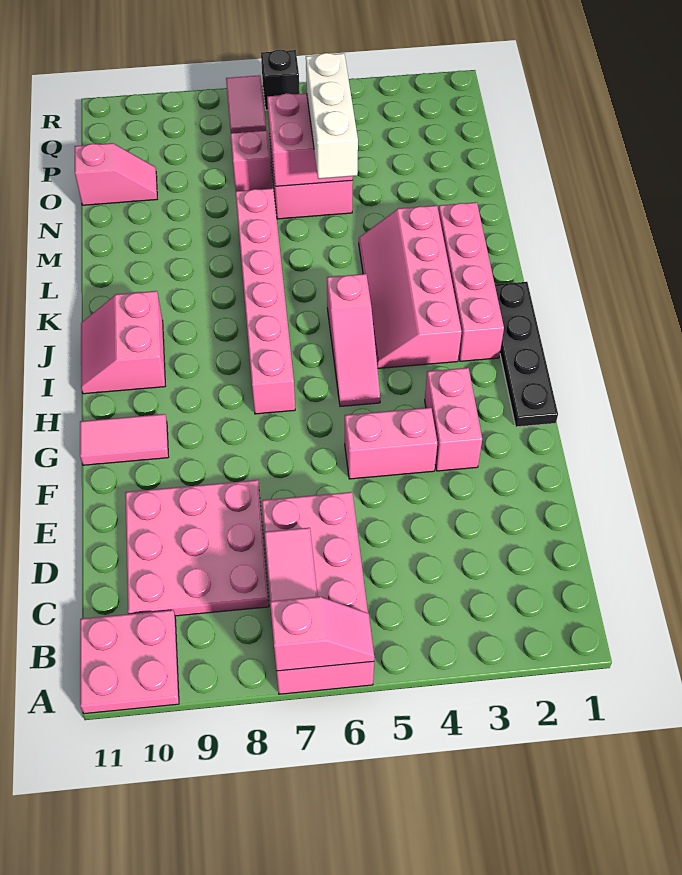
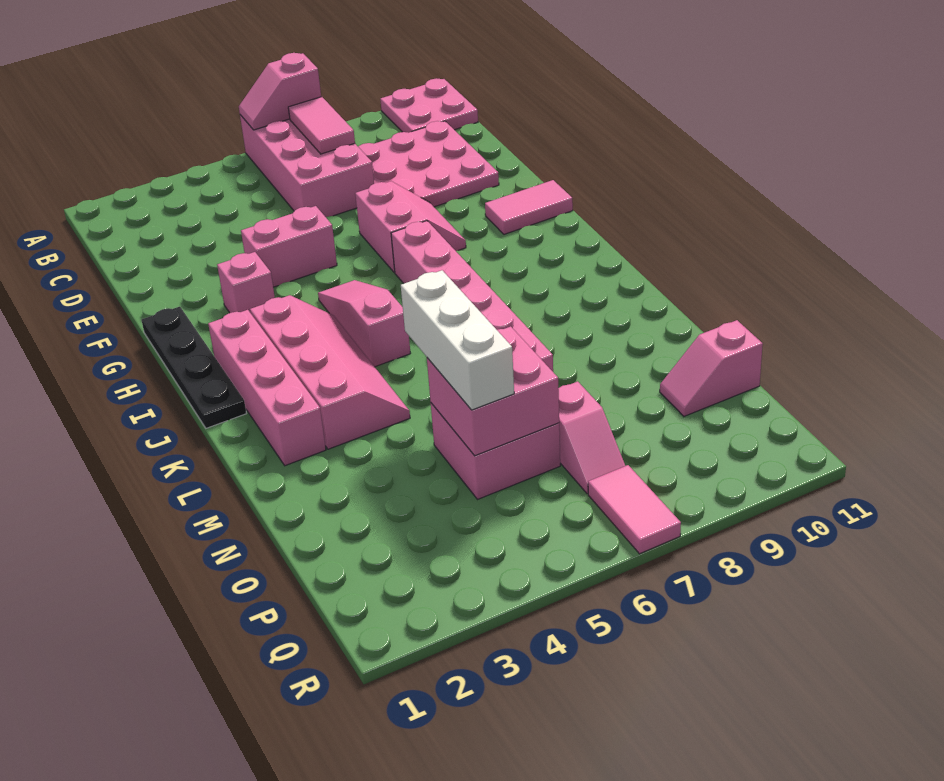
pink brick F3:G3 level 1 -> pink brick G3 level 1
pink slope I10:J11 level 1 top 10 -> pink slope F7:G8 level 1 top 7
black brick R6 level 1 -> none

